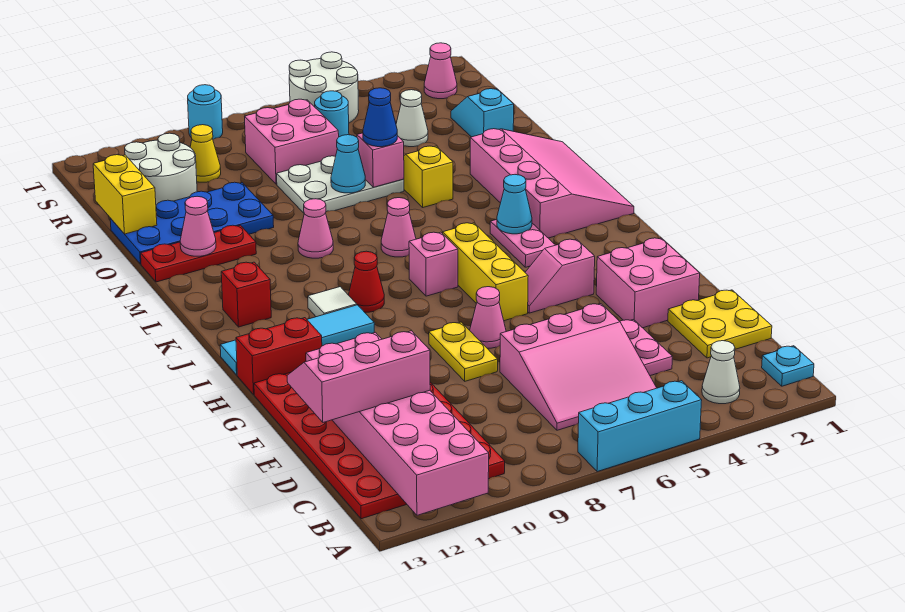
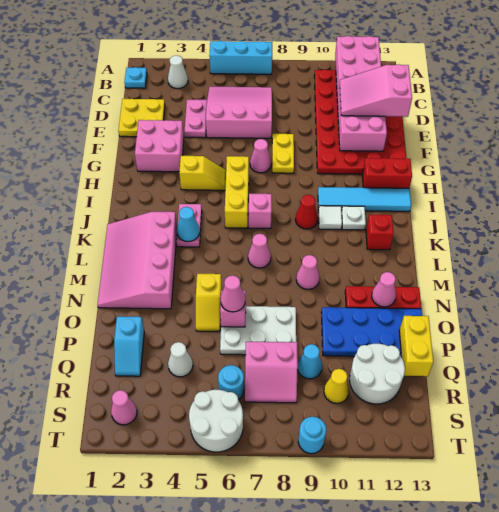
pink slope D11:E13 level 3 top D -> pink slope D11:E13 level 3 top 13
pink slope H4:H5 level 1 top 4 -> yellow slope H4:H5 level 1 top 4
none -> white plate J11 level 1
blue cone O6 level 3 -> pink cone O6 level 3
cyan cone O7 level 2 -> cyan cone Q9 level 1
pink brick Q7:R8 level 1 -> pink slope Q7:R8 level 1 top Q

